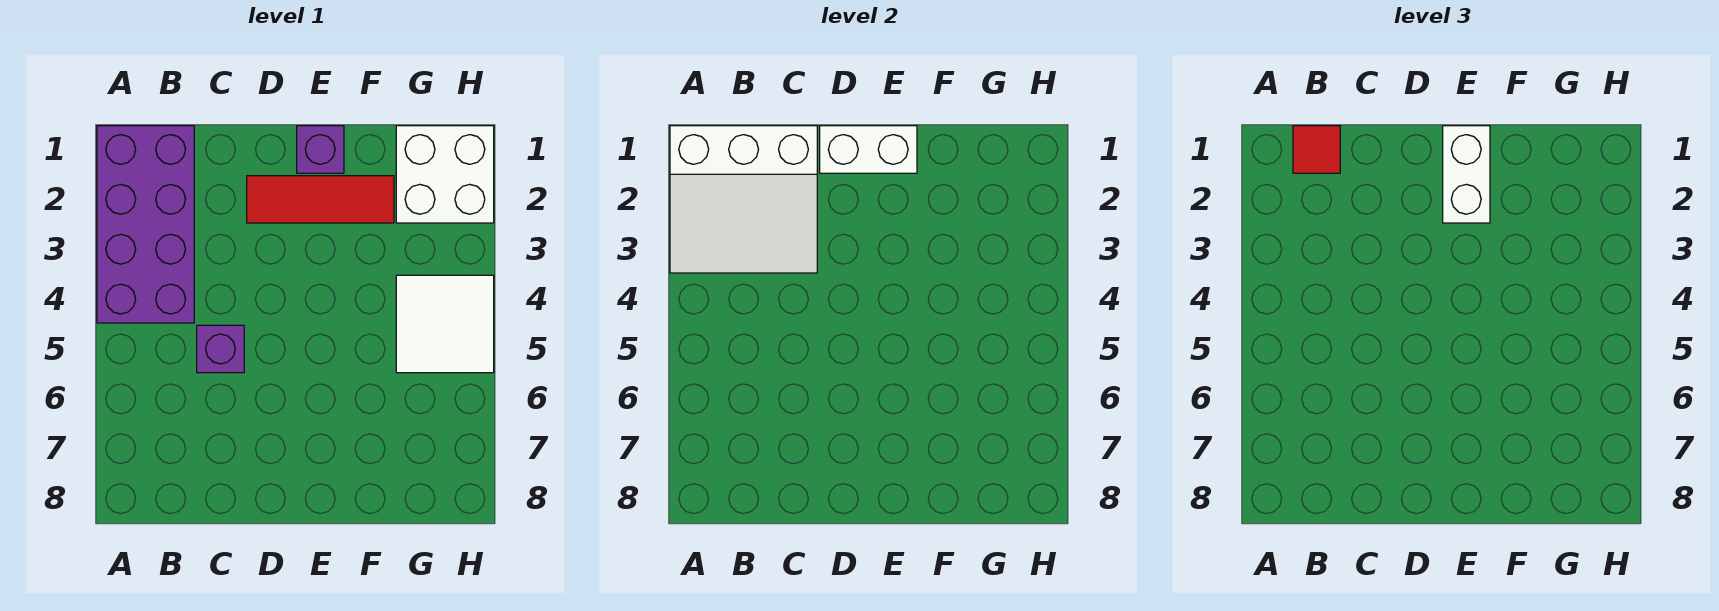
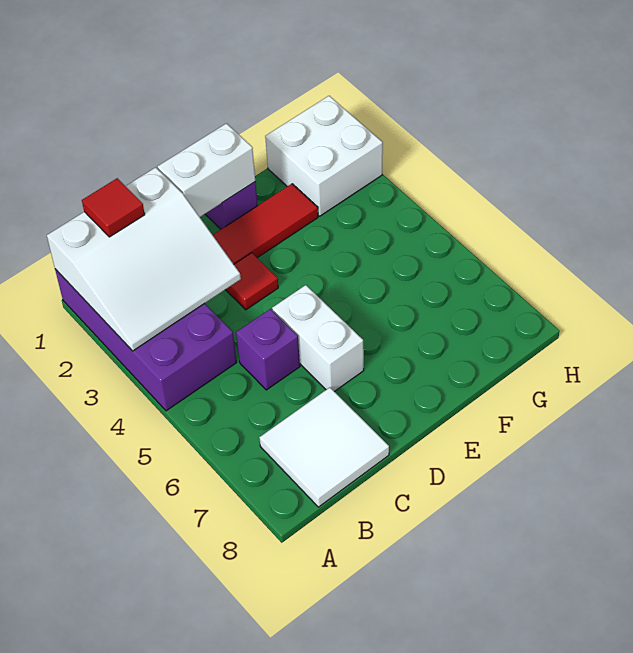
none -> red tile D3 level 1
white brick E1:E2 level 3 -> white brick D5:D6 level 1
white tile G4:H5 level 1 -> white tile B7:C8 level 1

